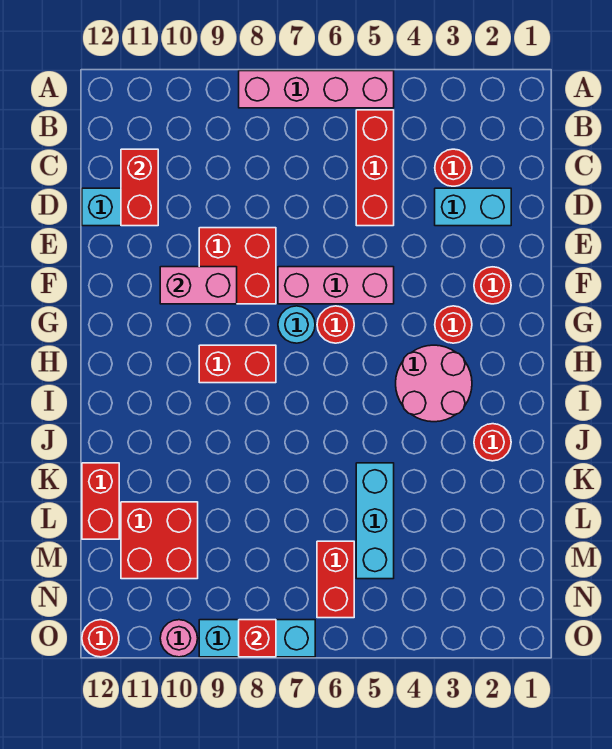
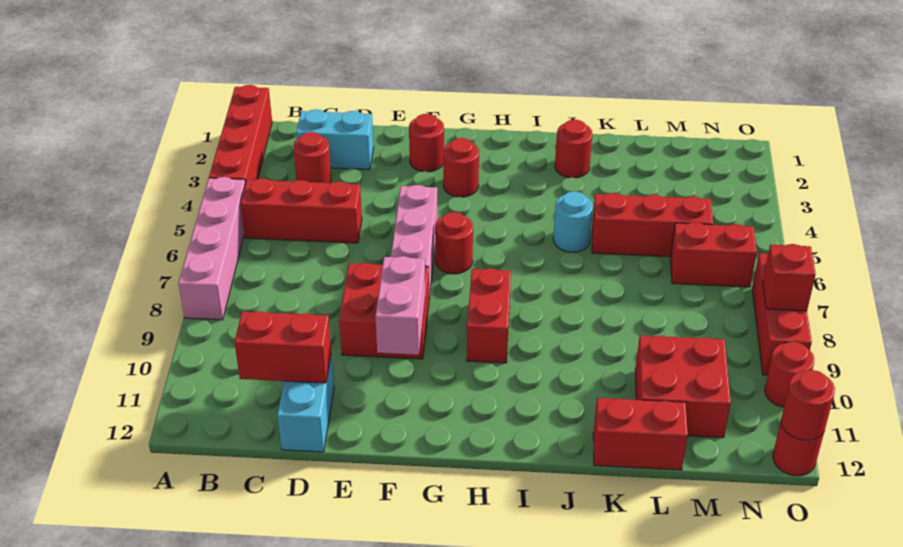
none -> red brick A1:A4 level 1
cyan brick D2:D3 level 1 -> cyan brick C2:D2 level 1
cyan round brick G7 level 1 -> cyan round brick J5 level 1
pink round brick H3:I4 level 1 -> none
cyan brick K5:M5 level 1 -> red brick K5:M5 level 1
cyan brick O7:O9 level 1 -> red brick O7:O9 level 1
pink round brick O10 level 1 -> red round brick O10 level 1
none -> red round brick O12 level 2

